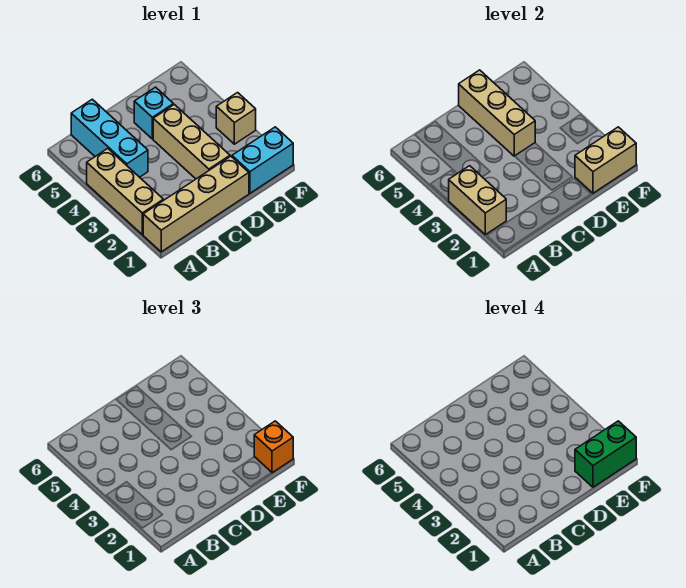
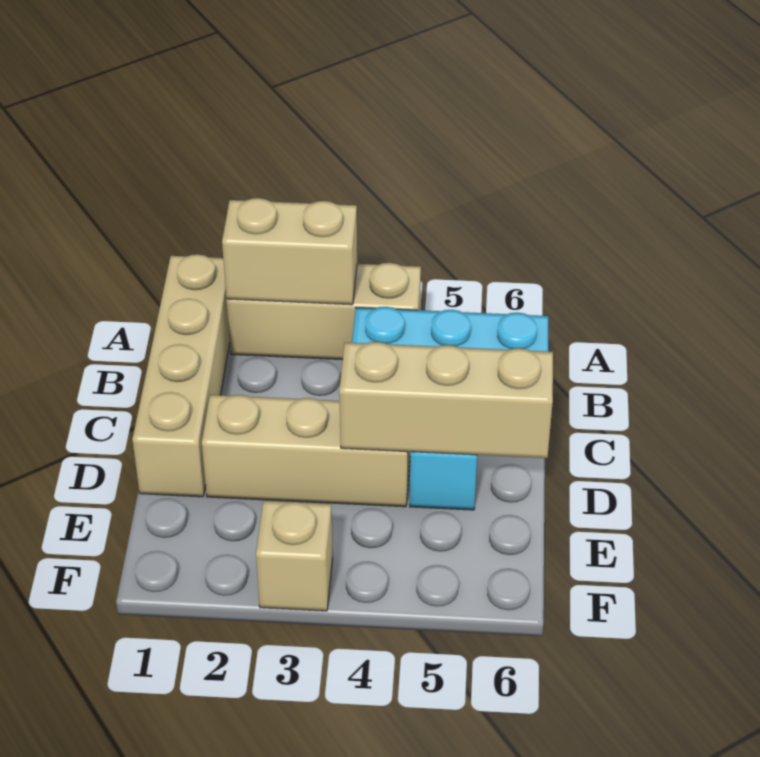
cyan brick E1:F1 level 1 -> none
tan brick E1:F1 level 2 -> none
green brick E1:F1 level 4 -> none
orange brick F1 level 3 -> none

